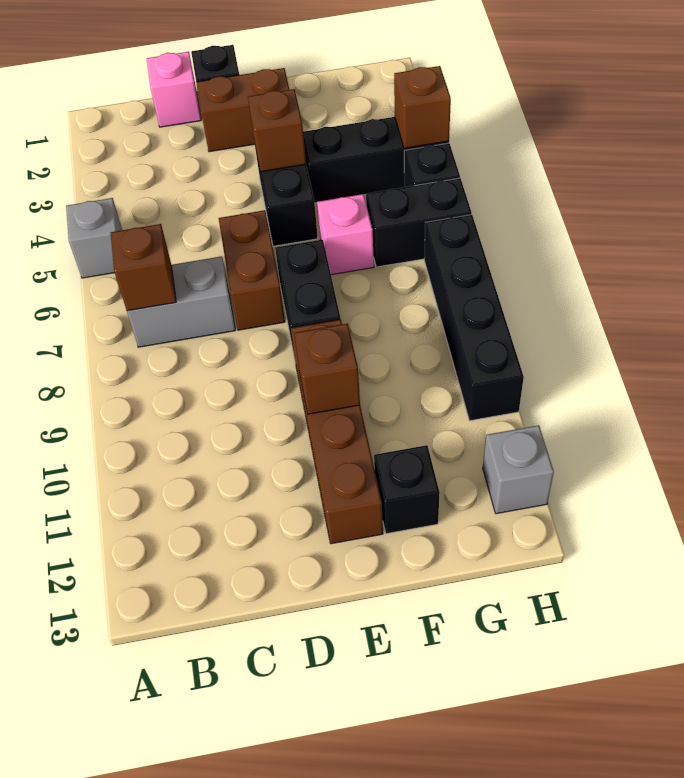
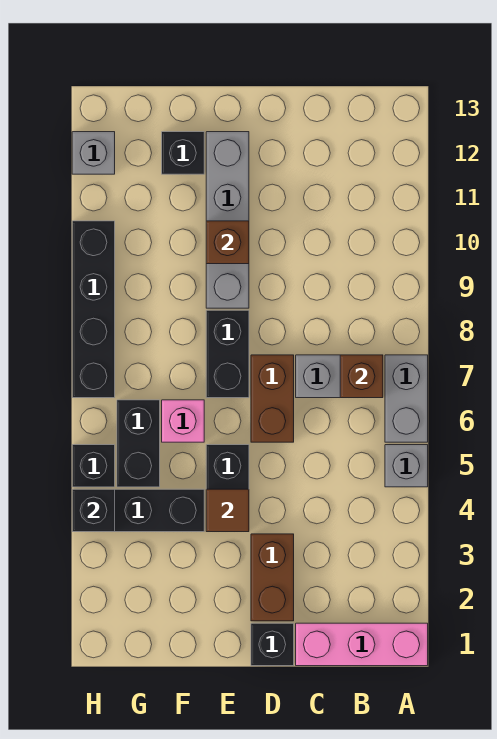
none -> grey brick A6:A7 level 1
pink brick C1 level 1 -> pink brick A1:C1 level 1
brown brick D2:E2 level 1 -> brown brick D2:D3 level 1
brown brick E4 level 2 -> brown tile E4 level 2
brown brick E9:E12 level 1 -> grey brick E9:E12 level 1
black brick G6:H6 level 1 -> black brick G5:G6 level 1
brown brick H4 level 2 -> black brick H4 level 2

